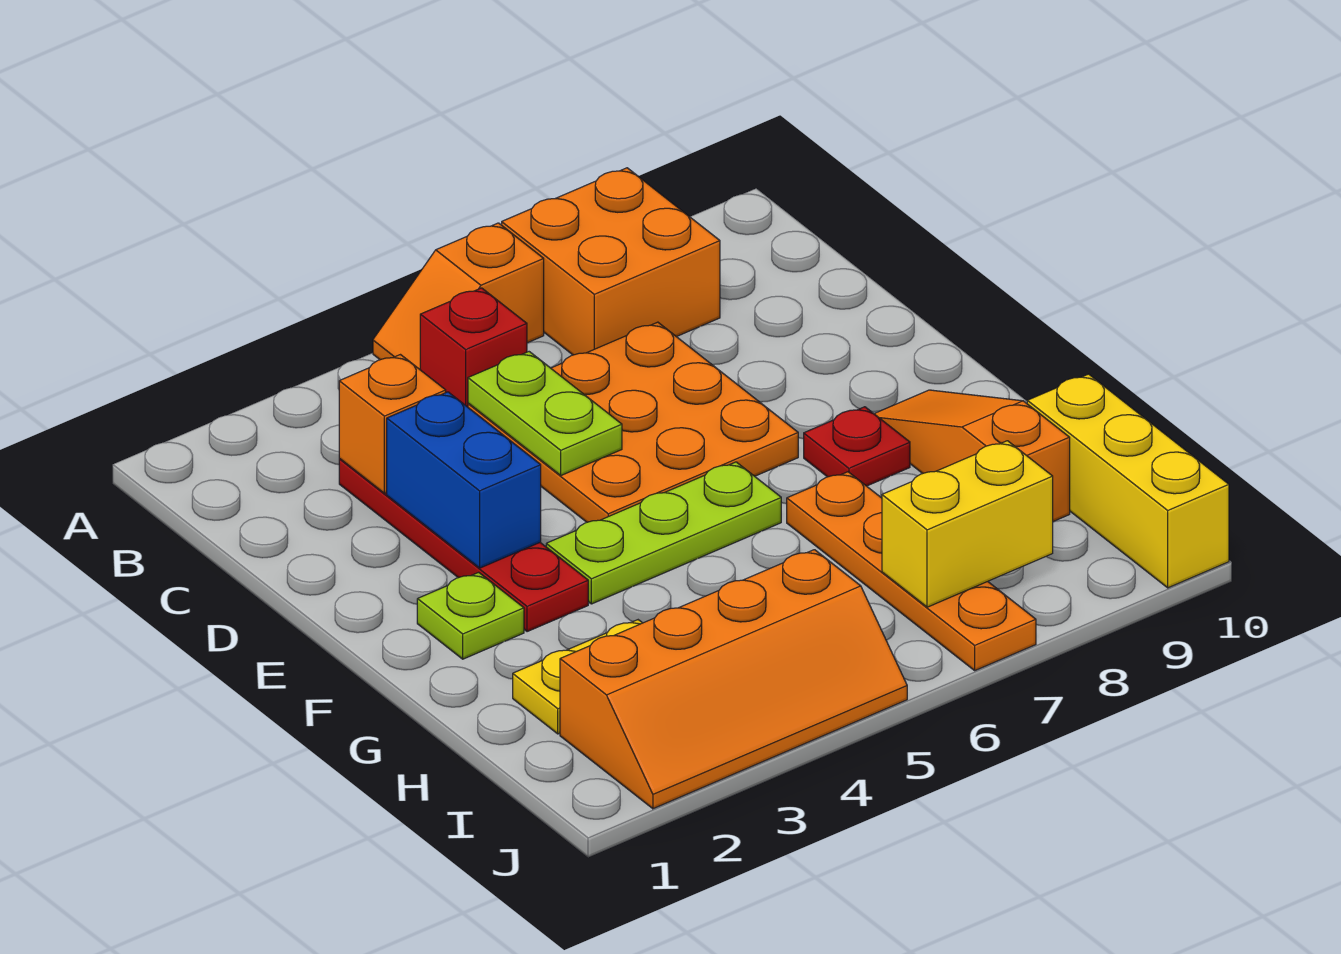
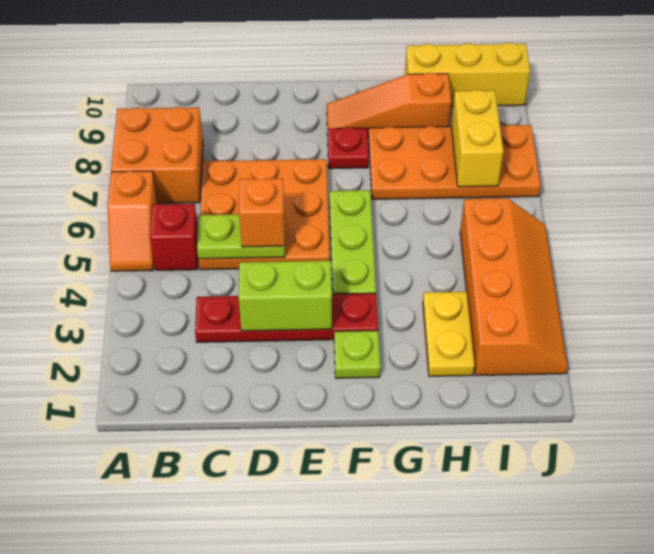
orange brick C3 level 2 -> orange brick D5 level 3
blue brick D3:E3 level 2 -> lime brick D3:E3 level 2
orange plate G7:J7 level 1 -> orange plate G7:J8 level 1

